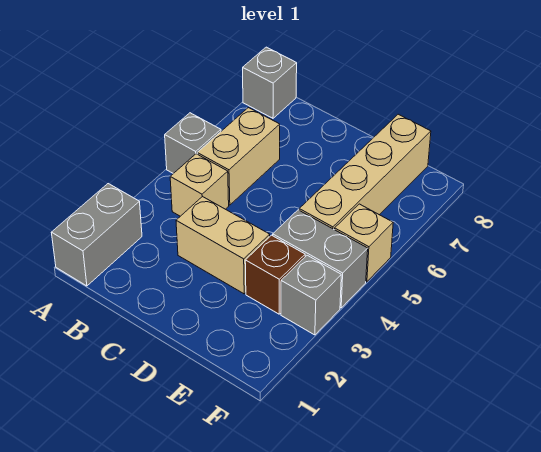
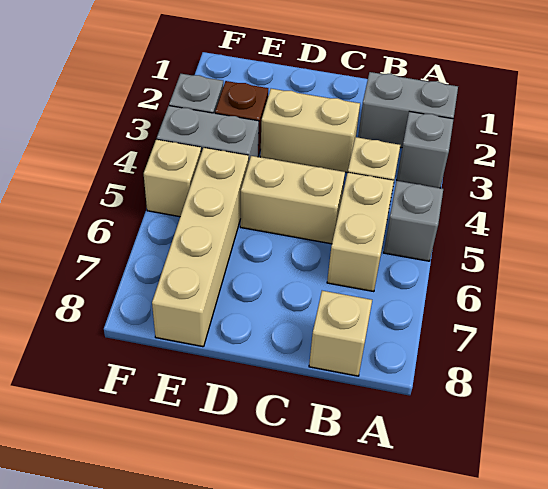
grey brick A1:A2 level 1 -> grey brick A2:B2 level 1
grey brick A8 level 1 -> grey brick A3 level 1
none -> tan brick B8 level 1
none -> tan brick C5:D5 level 1

